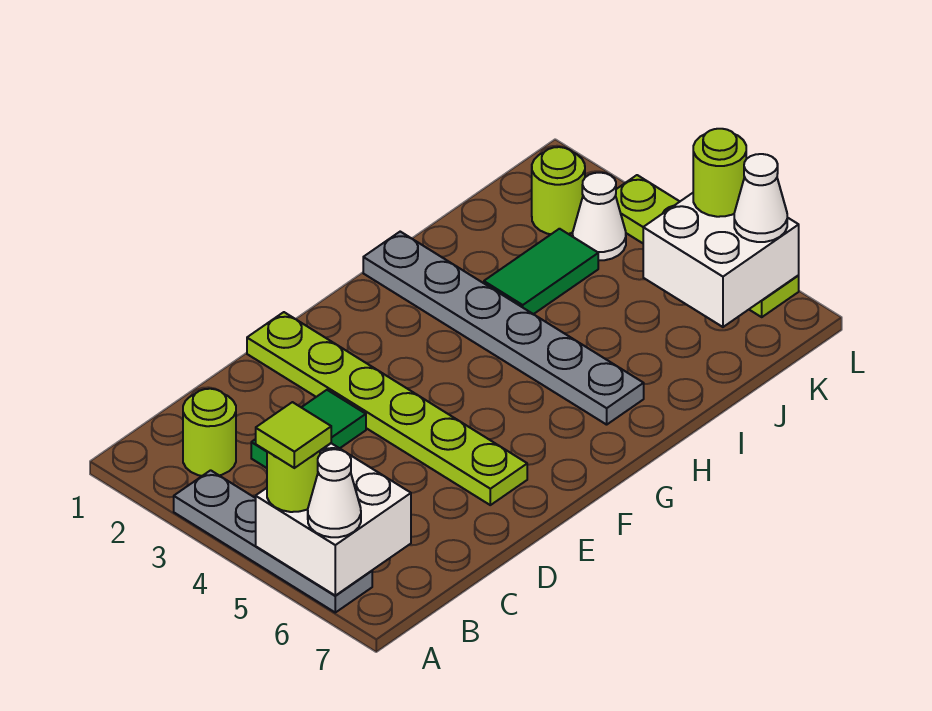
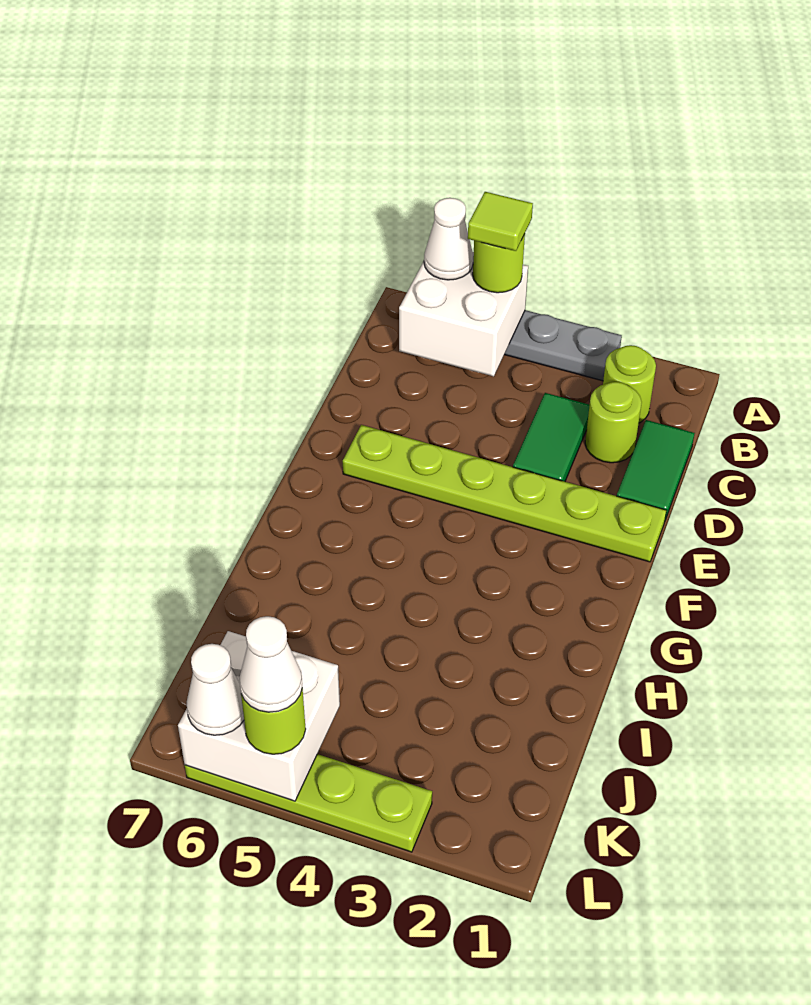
grey plate H1:H6 level 1 -> none
green tile I3:J3 level 1 -> green tile C1:D1 level 1
lime round brick K2 level 1 -> lime round brick C2 level 1
white cone K3 level 1 -> white cone L5 level 4

